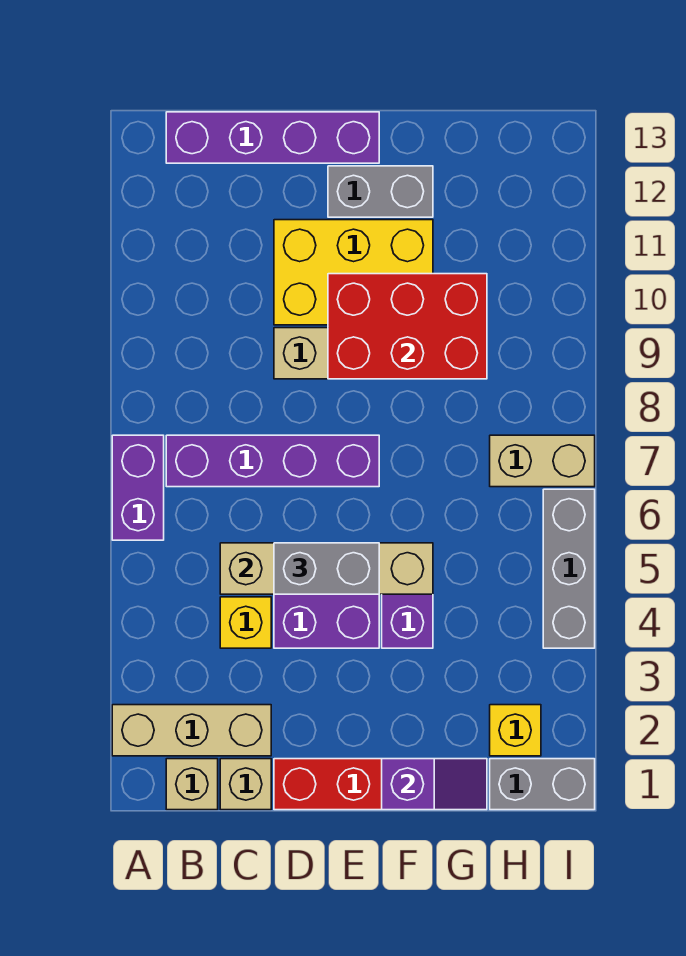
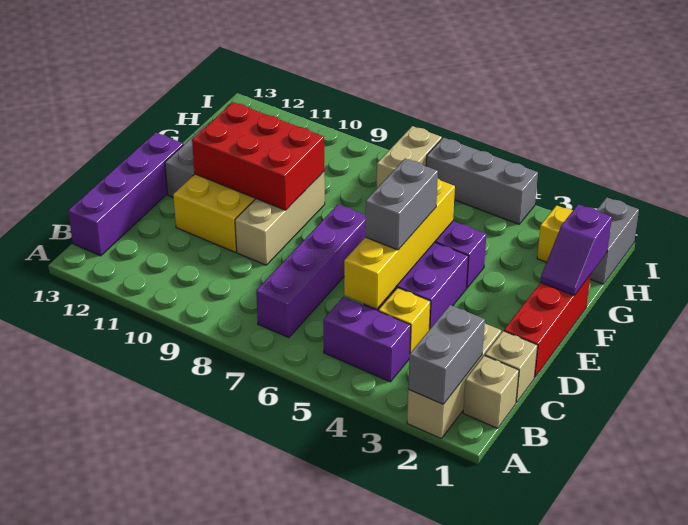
none -> grey brick A2:B2 level 2
purple brick A6:A7 level 1 -> purple brick B4:B5 level 1
tan brick C5:F5 level 2 -> yellow brick C5:F5 level 2
red brick E9:G10 level 2 -> red brick E9:F11 level 2
purple slope F1:G1 level 2 top F -> purple slope F1:G1 level 2 top G

